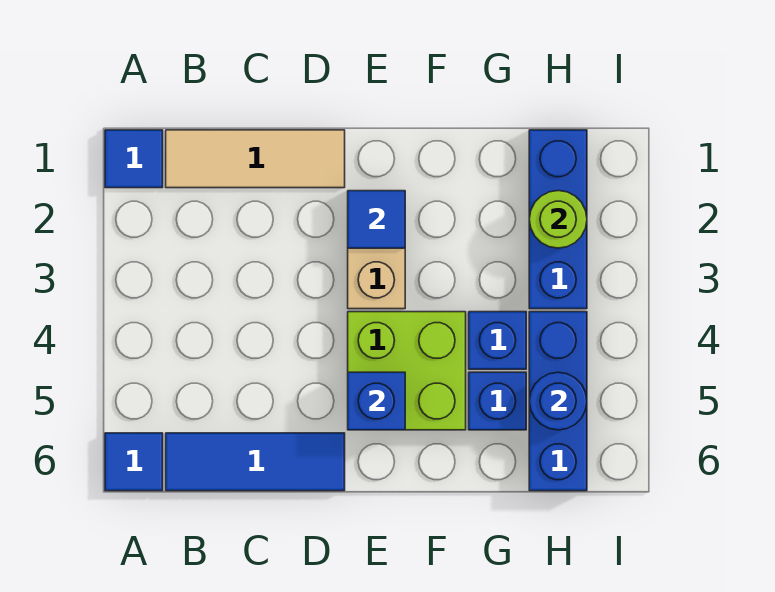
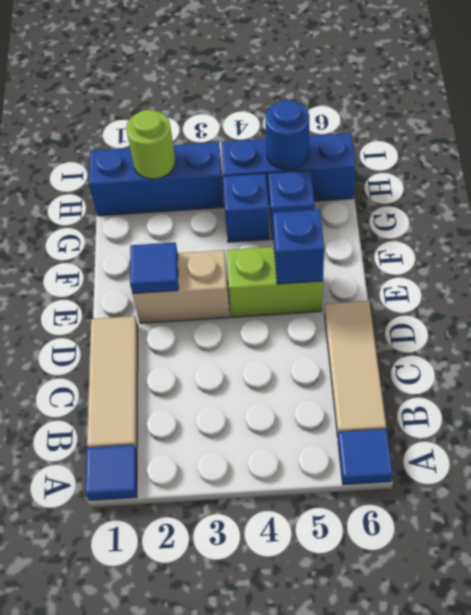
blue tile B6:D6 level 1 -> tan tile B6:D6 level 1
lime brick E4:F5 level 1 -> lime brick E4:E5 level 1

